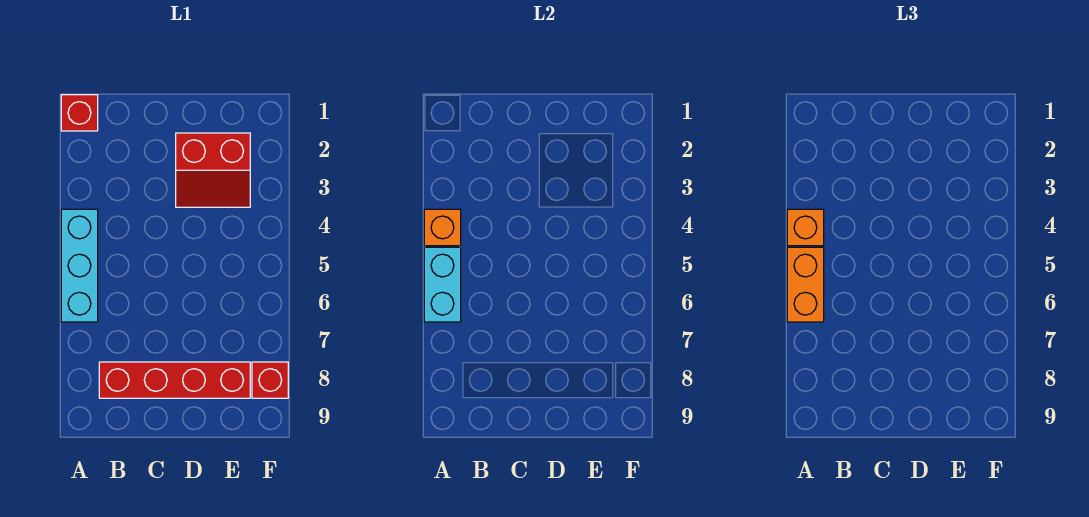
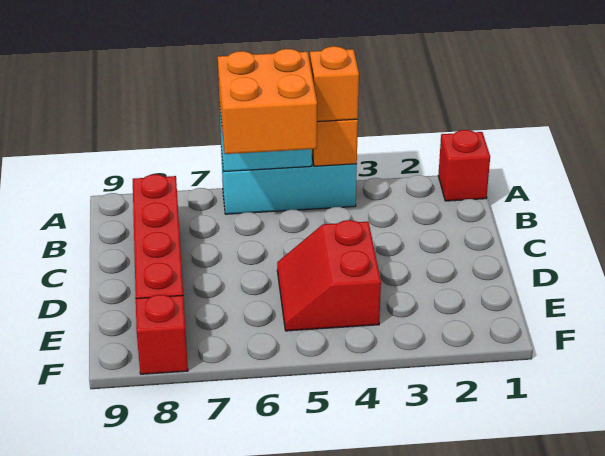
orange brick A5:A6 level 3 -> orange brick A5:B6 level 3
red slope D2:E3 level 1 top 2 -> red slope D4:E5 level 1 top 4

